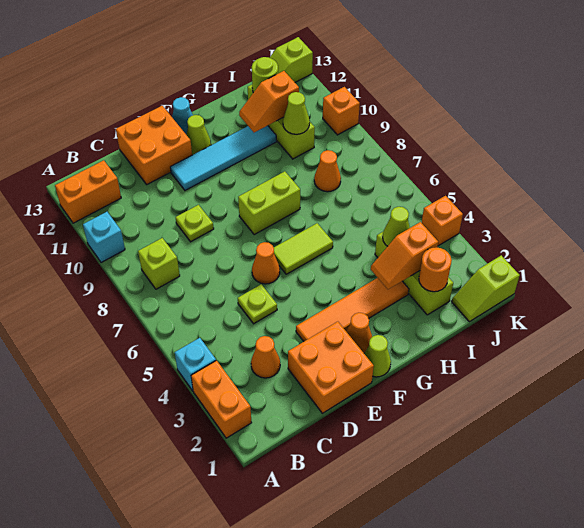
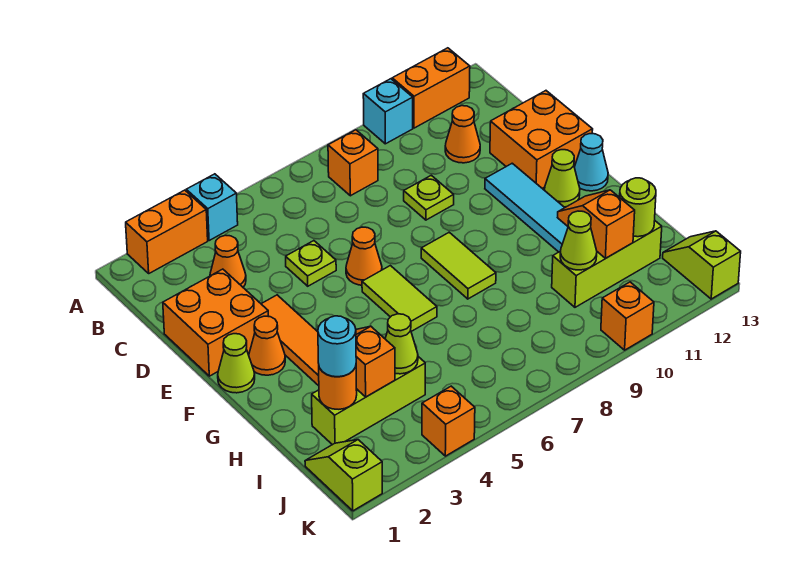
orange brick A12:B12 level 1 -> orange brick A11:A12 level 1
lime brick B8 level 1 -> orange brick B8 level 1
lime brick F8:G8 level 1 -> lime tile F8:G8 level 1
none -> cyan round brick I2 level 3
orange cone I8 level 1 -> orange cone C11 level 1

